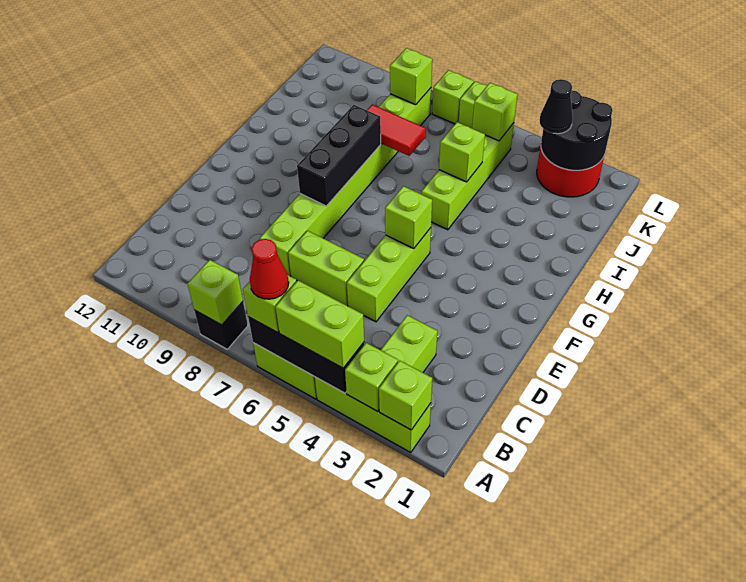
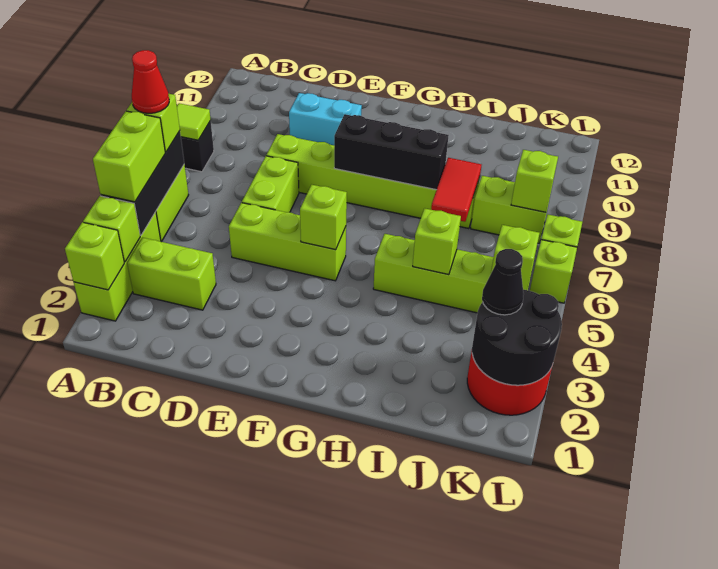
lime brick A8 level 2 -> lime tile A8 level 2
none -> cyan brick D10:E10 level 1

